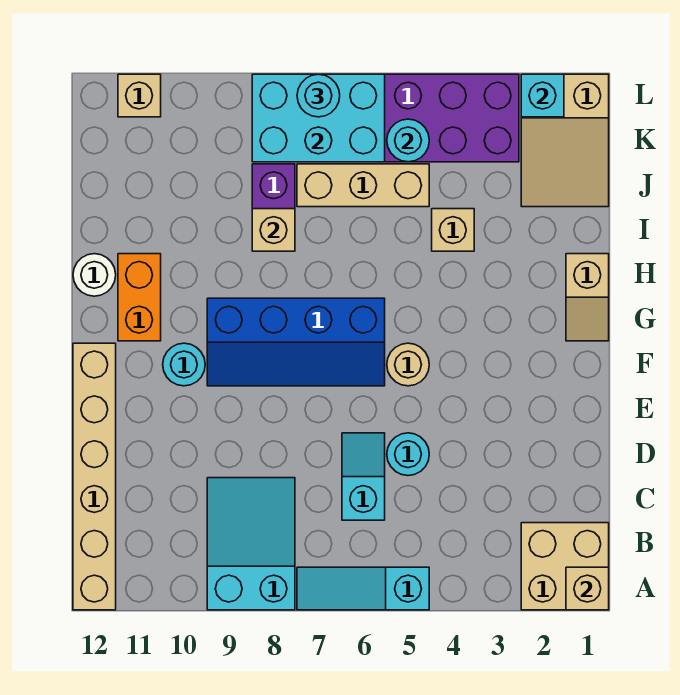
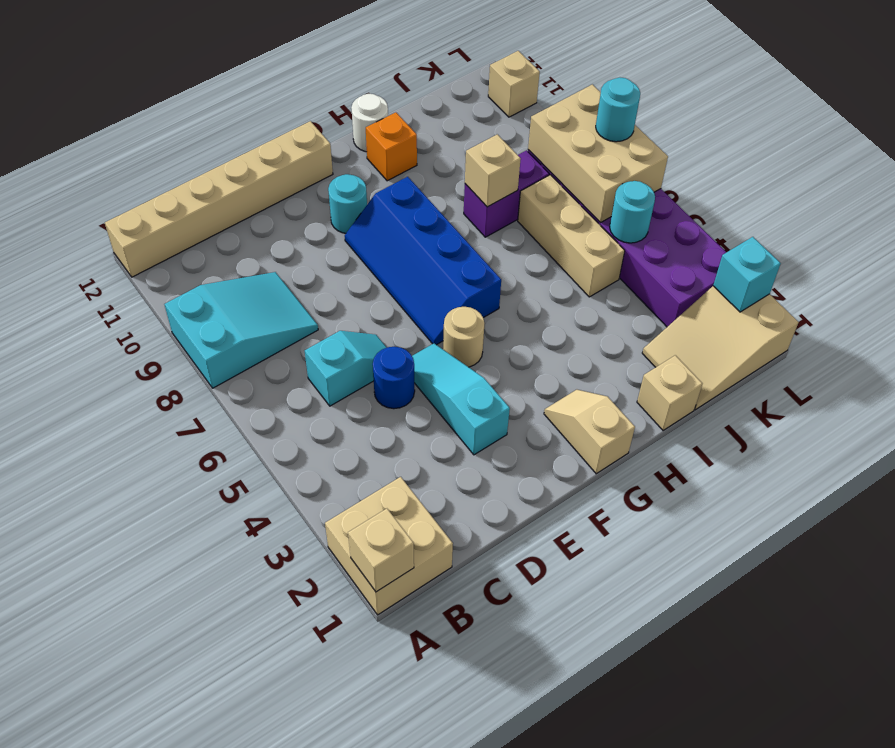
cyan slope A5:A7 level 1 top 5 -> cyan slope E3:E5 level 1 top 3
cyan round brick D5 level 1 -> blue round brick D5 level 1
tan slope G1:H1 level 1 top H -> tan slope G1:G2 level 1 top 1
orange brick G11:H11 level 1 -> orange brick H11 level 1
tan brick I4 level 1 -> tan brick I1 level 1
cyan brick K6:L8 level 2 -> tan brick K6:L8 level 2

